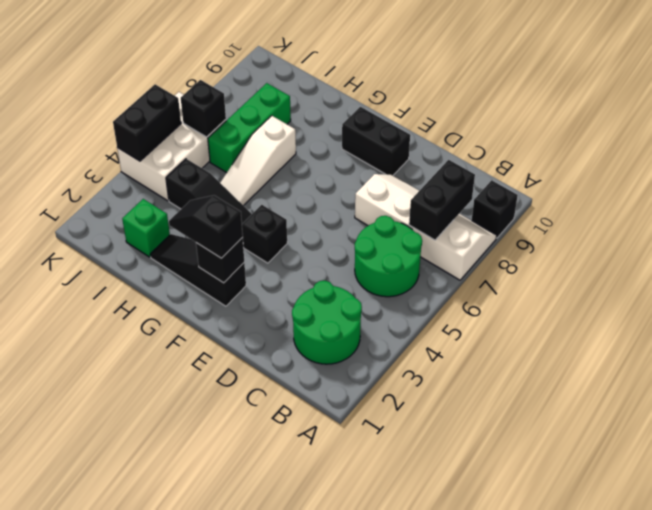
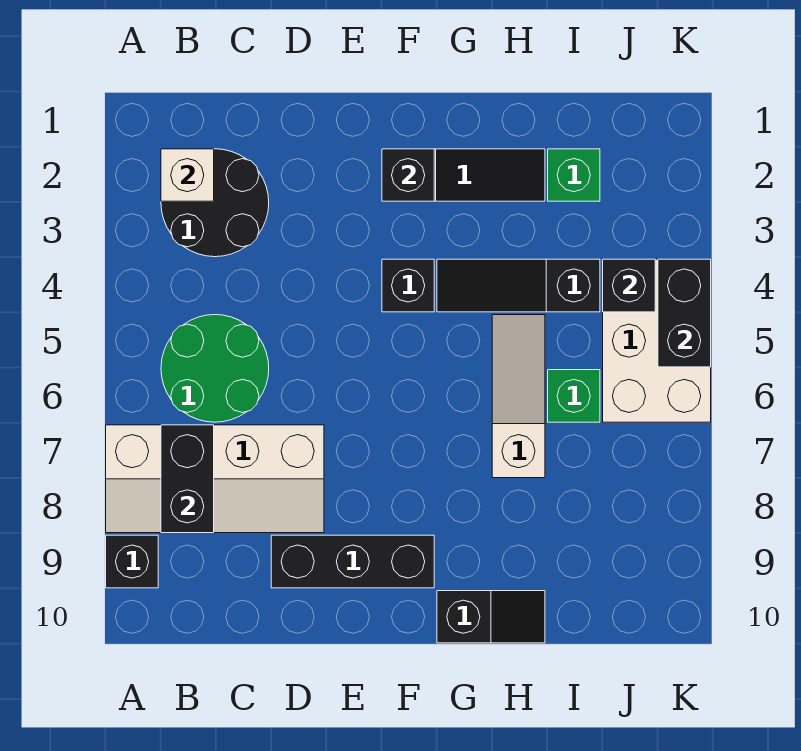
green round brick B2:C3 level 1 -> black round brick B2:C3 level 1
none -> white brick B2 level 2
black brick E9:F9 level 1 -> black brick D9:F9 level 1
black slope F2:G2 level 3 top F -> black slope G10:H10 level 1 top G
green brick I6:I8 level 1 -> green brick I6 level 1
black brick J6 level 2 -> black brick J4 level 2

